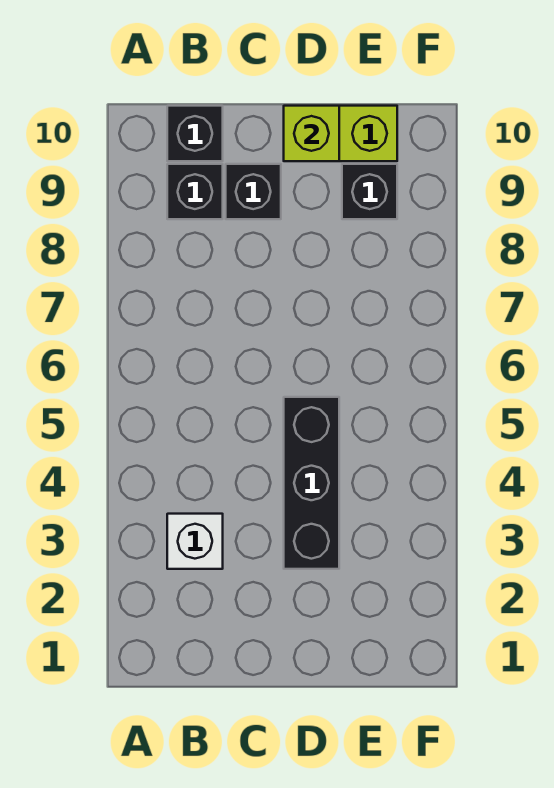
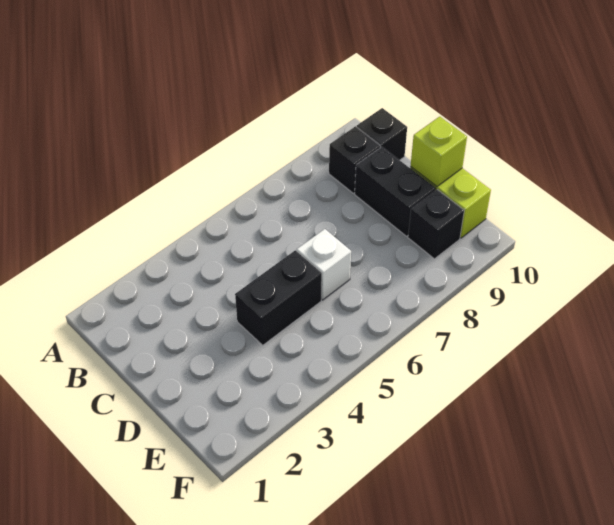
white brick B3 level 1 -> white brick D6 level 1
black brick C9 level 1 -> black brick C9:D9 level 1
black brick D3:D5 level 1 -> black brick D4:D5 level 1

